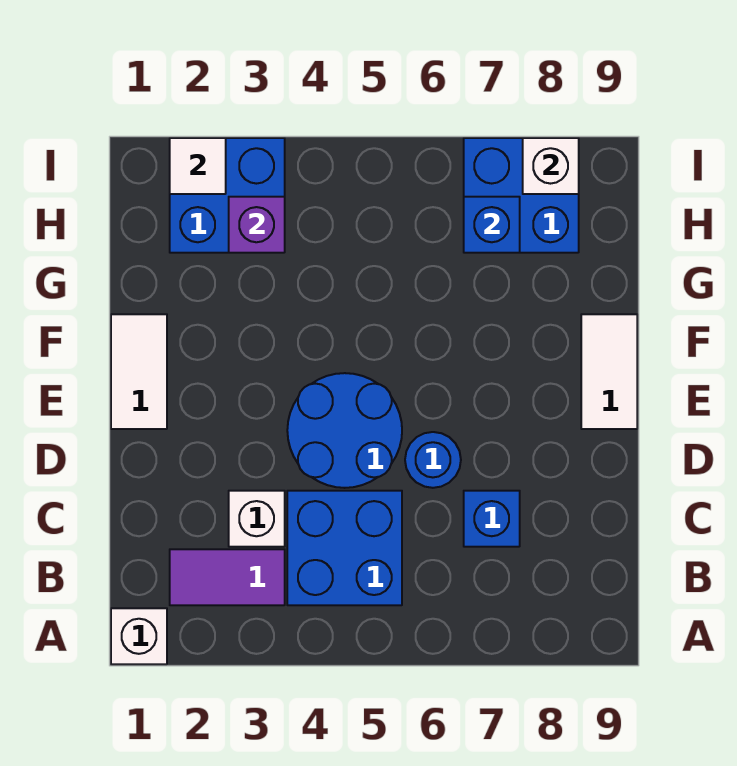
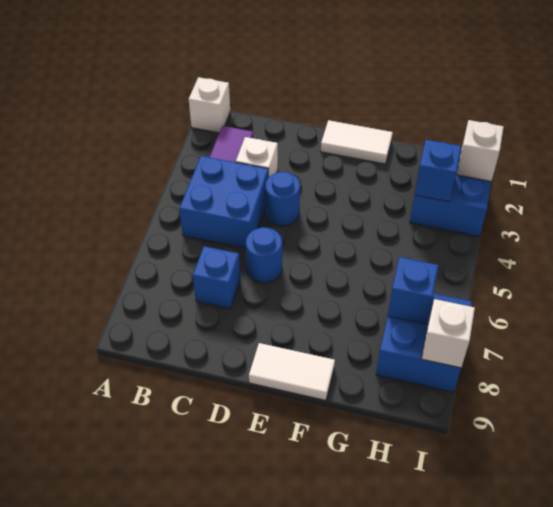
blue round brick D4:E5 level 1 -> blue round brick D4 level 1
purple brick H3 level 2 -> blue brick H3 level 2
white tile I2 level 2 -> white brick I2 level 2

